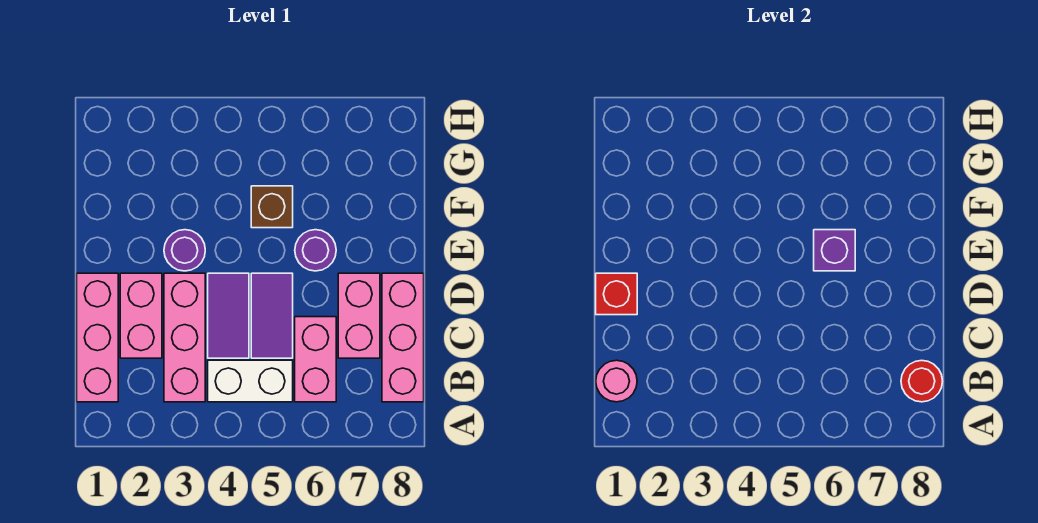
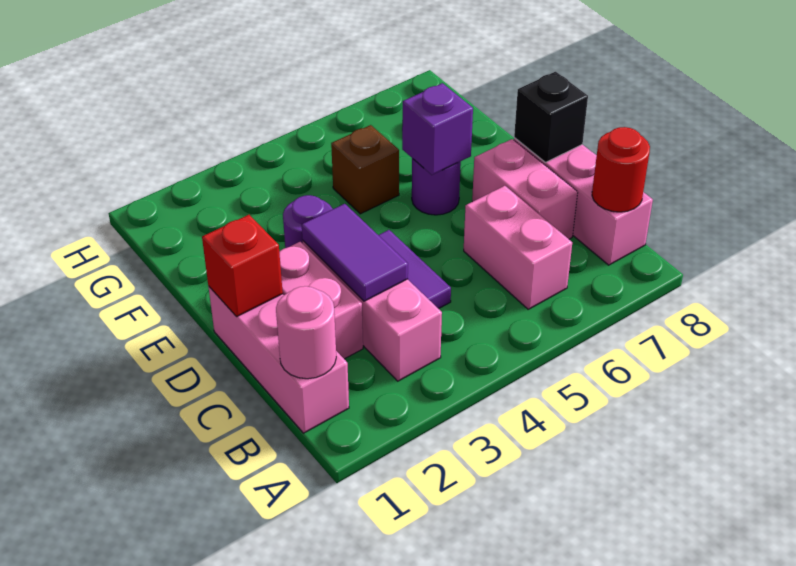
white brick B4:B5 level 1 -> none
purple tile C5:D5 level 1 -> purple tile C3:D3 level 2
none -> black brick D8 level 2

